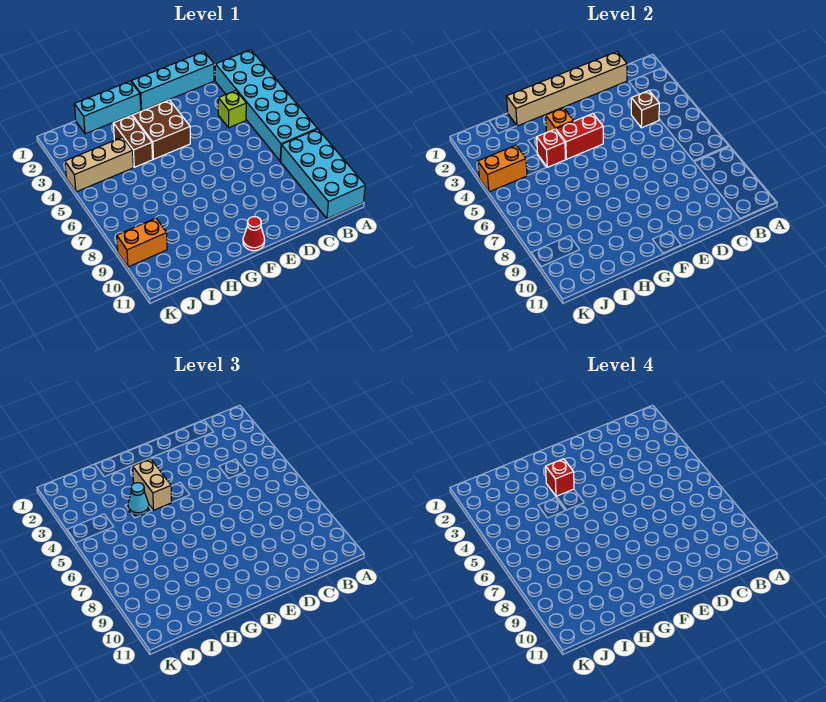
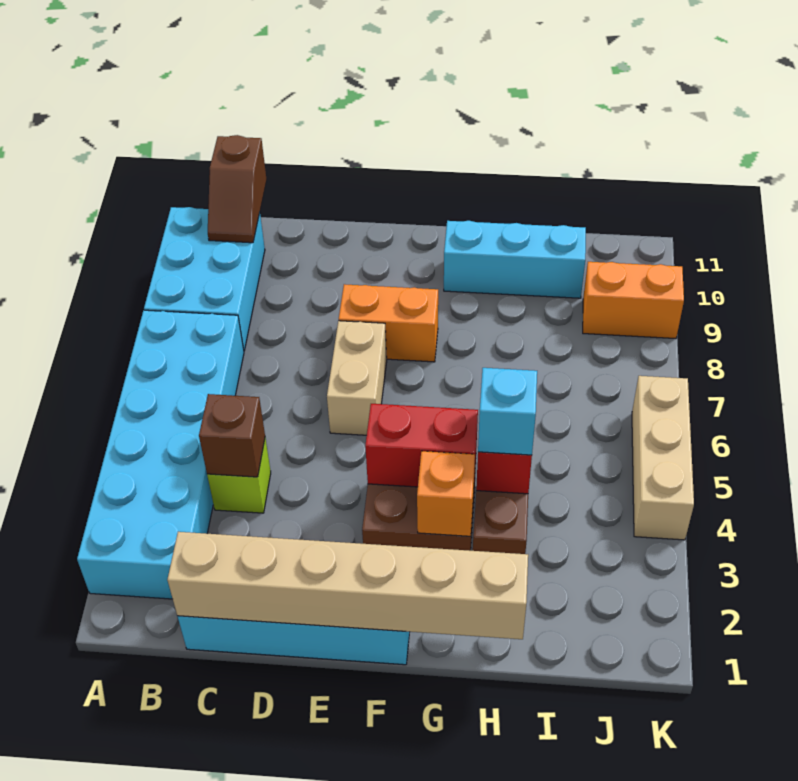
cyan brick A8:B11 level 1 -> cyan brick A8:B10 level 1
none -> brown slope B10:B11 level 2 top 11
red cone F11 level 1 -> none
cyan brick G1:I1 level 1 -> cyan brick G10:I10 level 1
tan brick G3:G4 level 3 -> tan brick E6:E7 level 1
red brick G3 level 4 -> none
cyan cone H4 level 3 -> cyan brick H4 level 3
tan brick I4:K4 level 1 -> tan brick K4:K6 level 1
orange brick J4:K4 level 2 -> orange brick E8:F8 level 1

